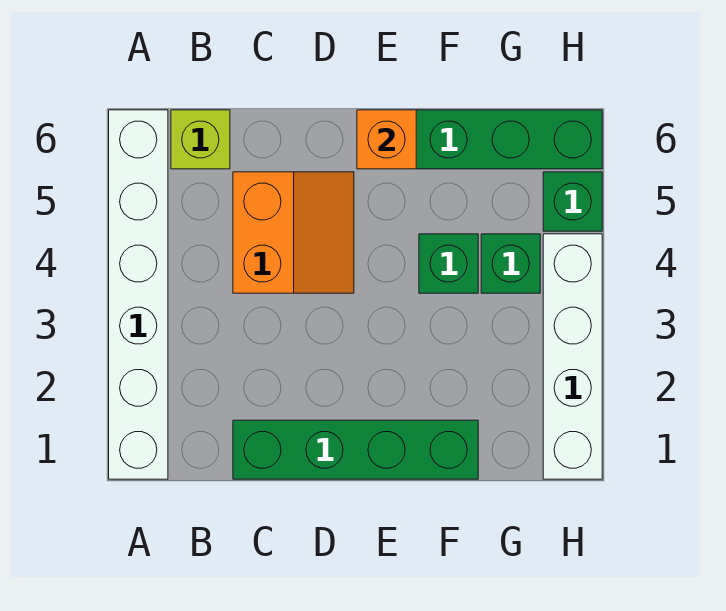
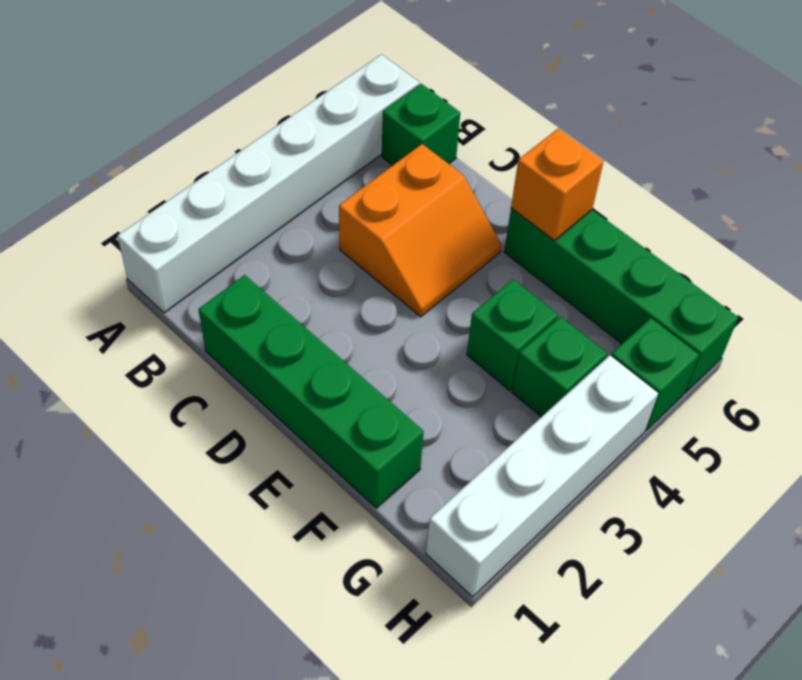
lime brick B6 level 1 -> green brick B6 level 1

